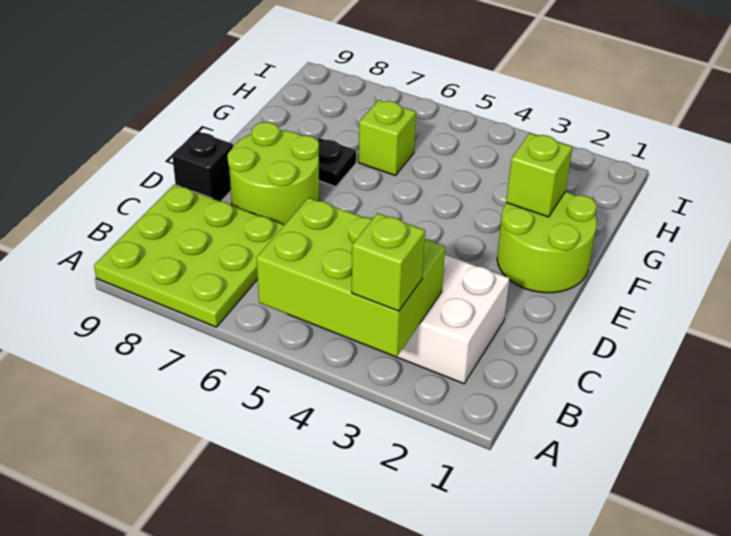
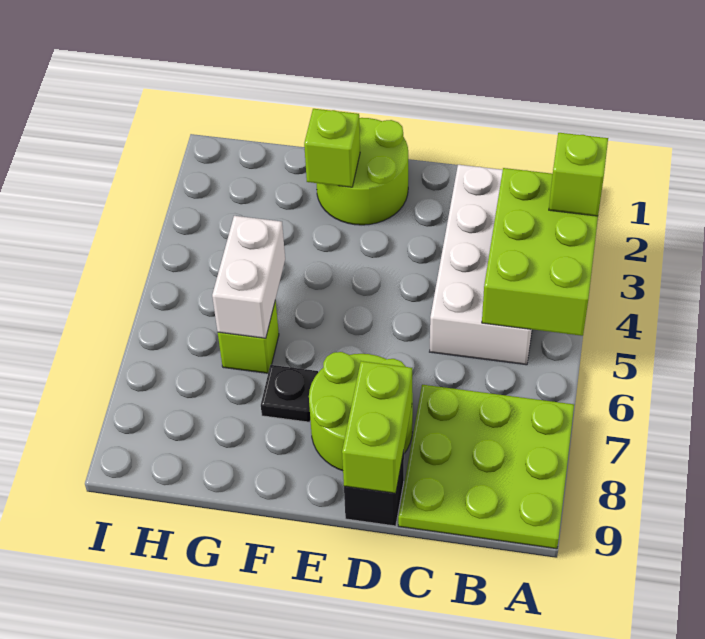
none -> lime brick D8:D9 level 2
none -> white brick G5:G6 level 2

